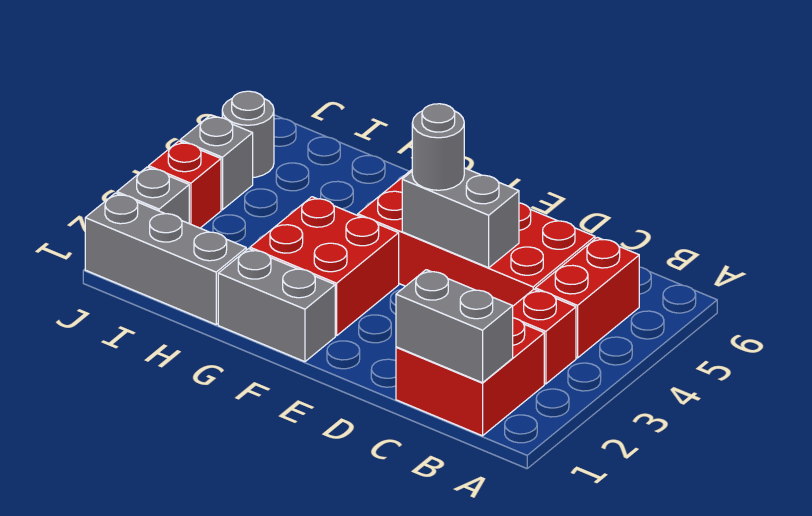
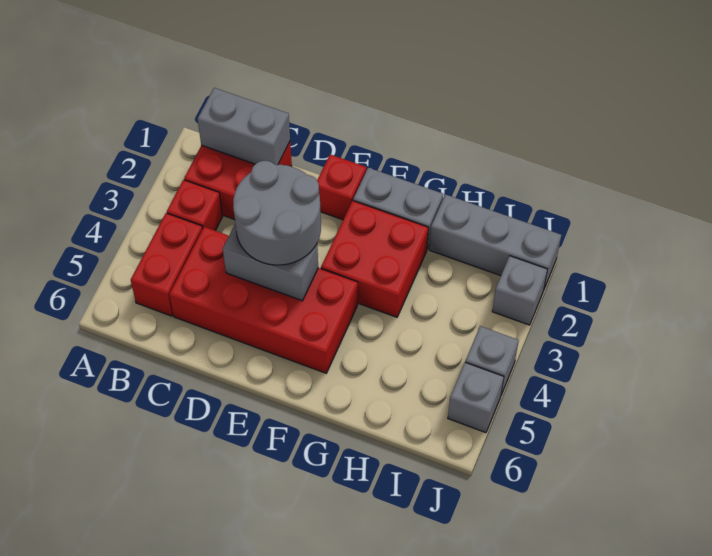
grey round brick E4 level 3 -> grey round brick D3:E4 level 3
red brick J3 level 1 -> red brick E1 level 1
grey round brick J5 level 1 -> grey brick J5 level 1

